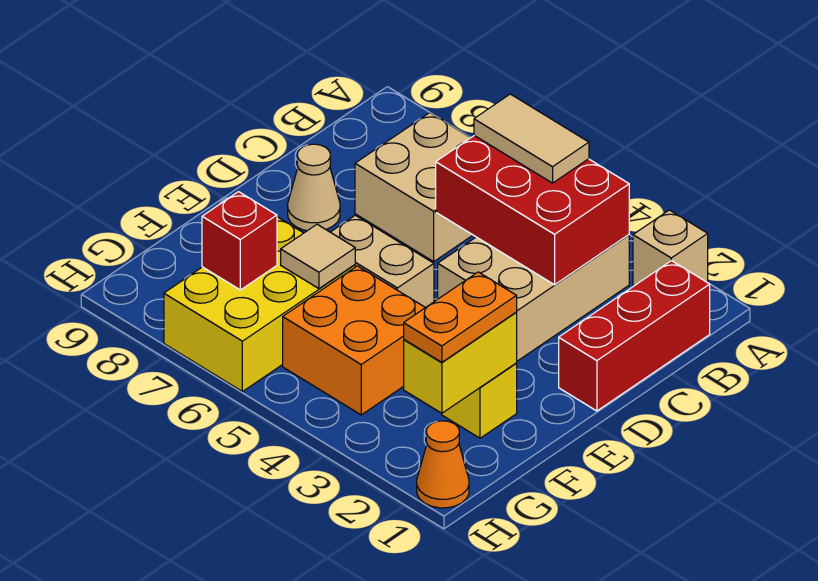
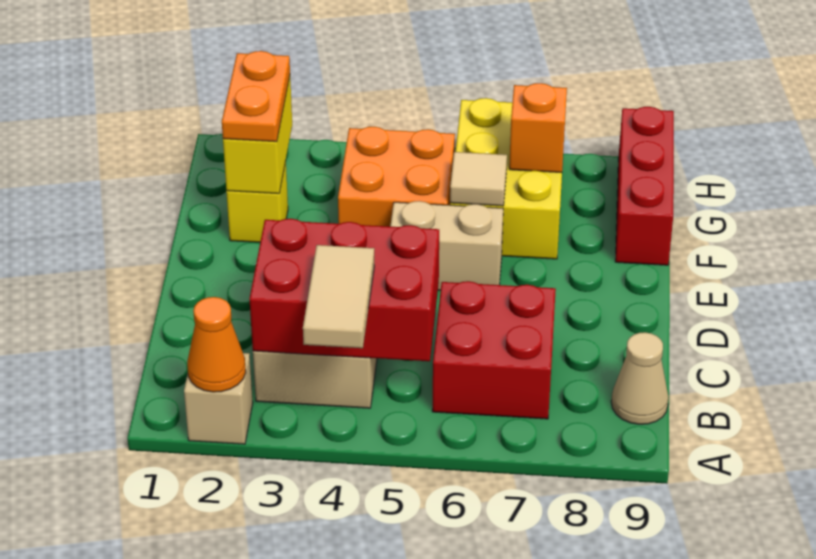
red brick B1:D1 level 1 -> red brick F9:H9 level 1
tan tile B4:B5 level 3 -> tan tile A4:B4 level 3
tan brick B6:C7 level 1 -> red brick B6:C7 level 1
tan cone D8 level 1 -> tan cone B9 level 1
red brick G7 level 2 -> orange brick G7 level 2
orange cone H1 level 1 -> orange cone A2 level 2

